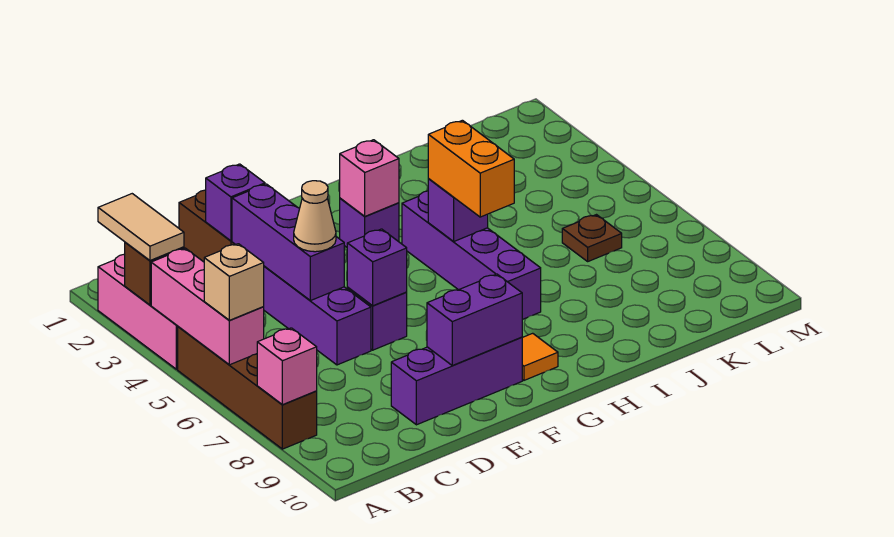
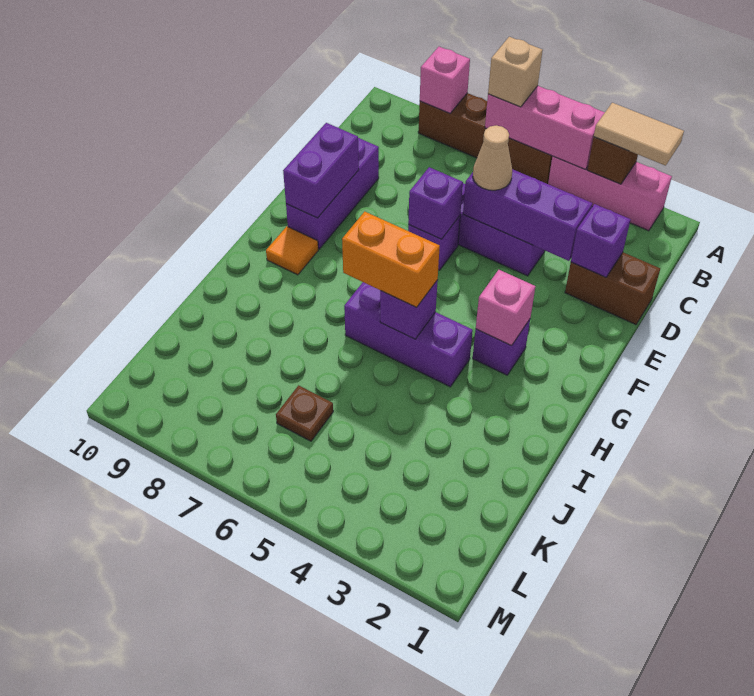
purple brick H4:H7 level 1 -> purple brick H4:H6 level 1

